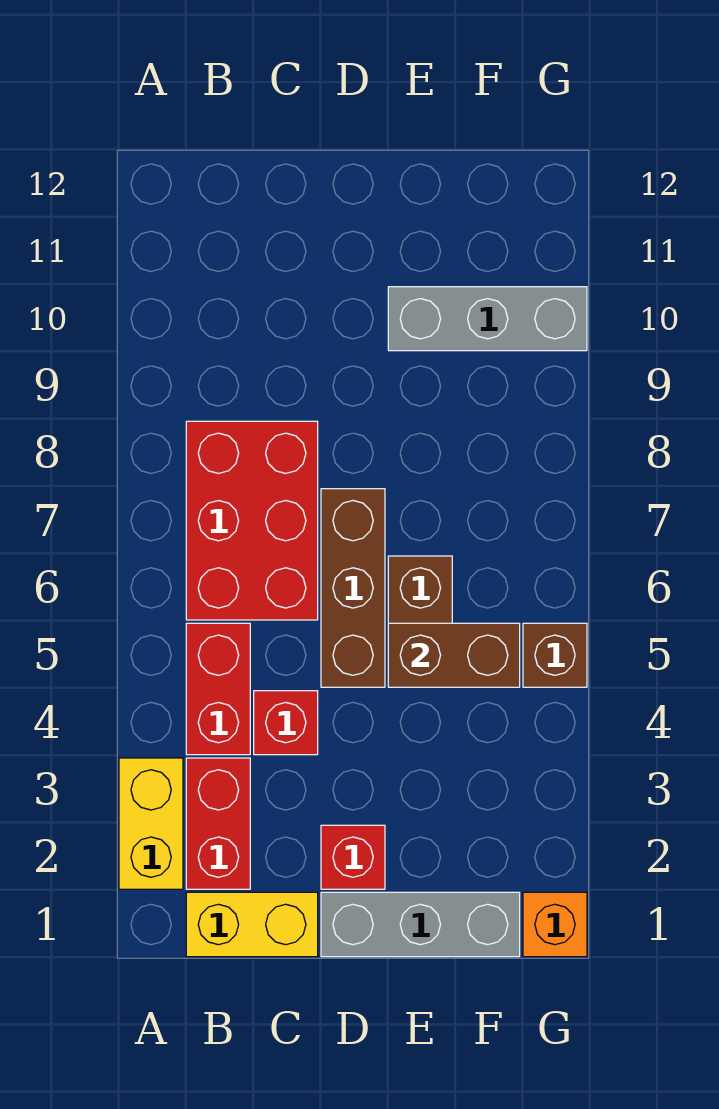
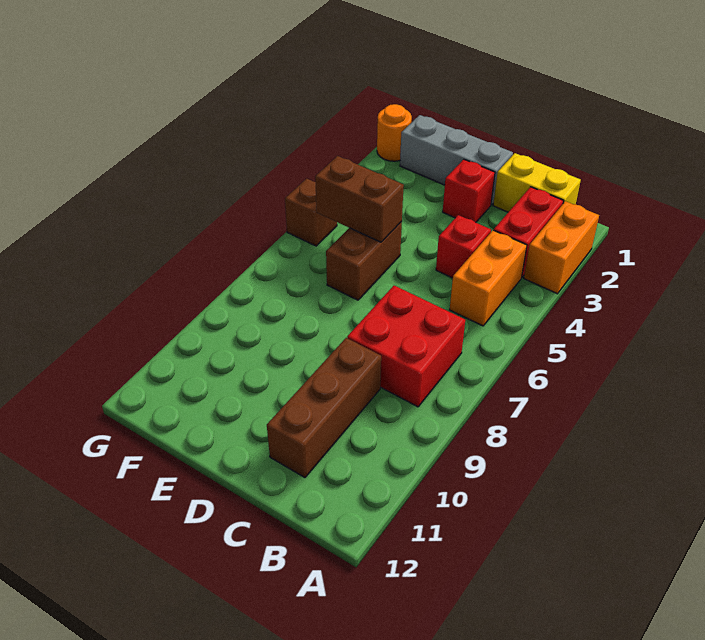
yellow brick A2:A3 level 1 -> orange brick A2:A3 level 1
red brick B4:B5 level 1 -> orange brick B4:B5 level 1
red brick B6:C8 level 1 -> red brick B7:C8 level 1
brown brick D5:D7 level 1 -> brown brick C9:C11 level 1
grey brick E10:G10 level 1 -> none
orange brick G1 level 1 -> orange round brick G1 level 1

